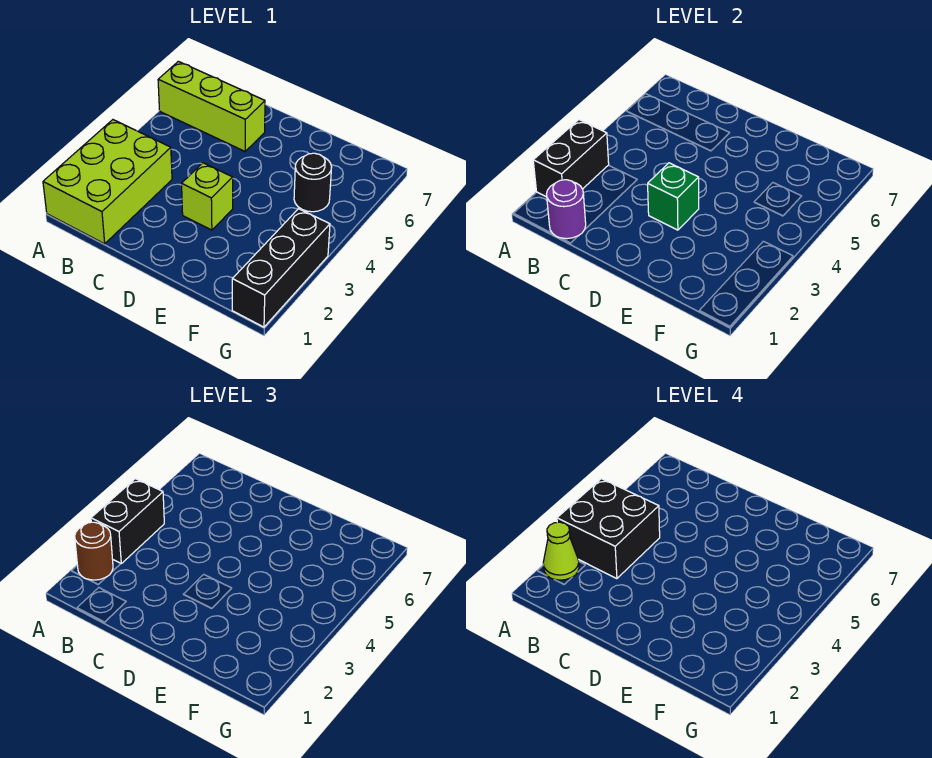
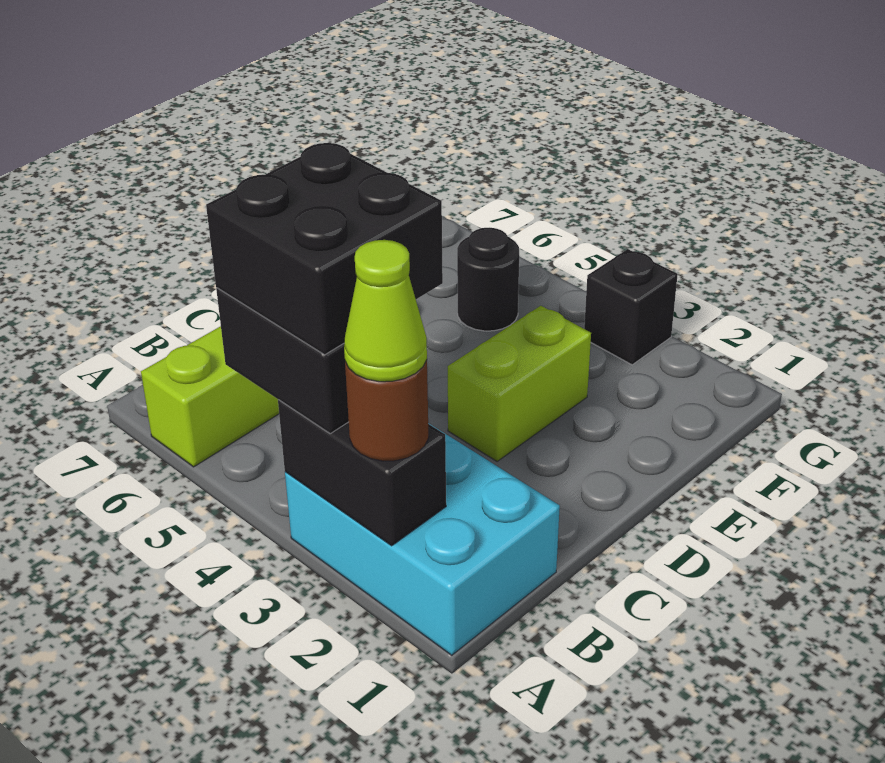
lime brick A1:B3 level 1 -> cyan brick A1:B3 level 1
purple round brick B1 level 2 -> none
lime brick D3 level 1 -> lime brick D3:E3 level 1
green brick D3 level 2 -> none
black brick G1:G3 level 1 -> black brick G3 level 1

